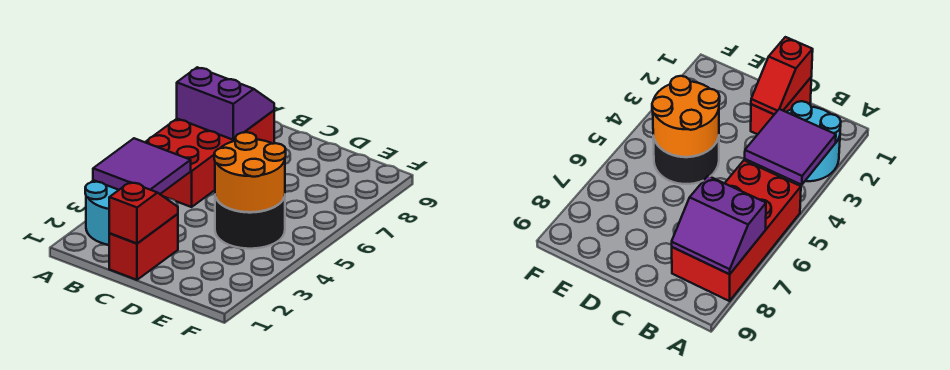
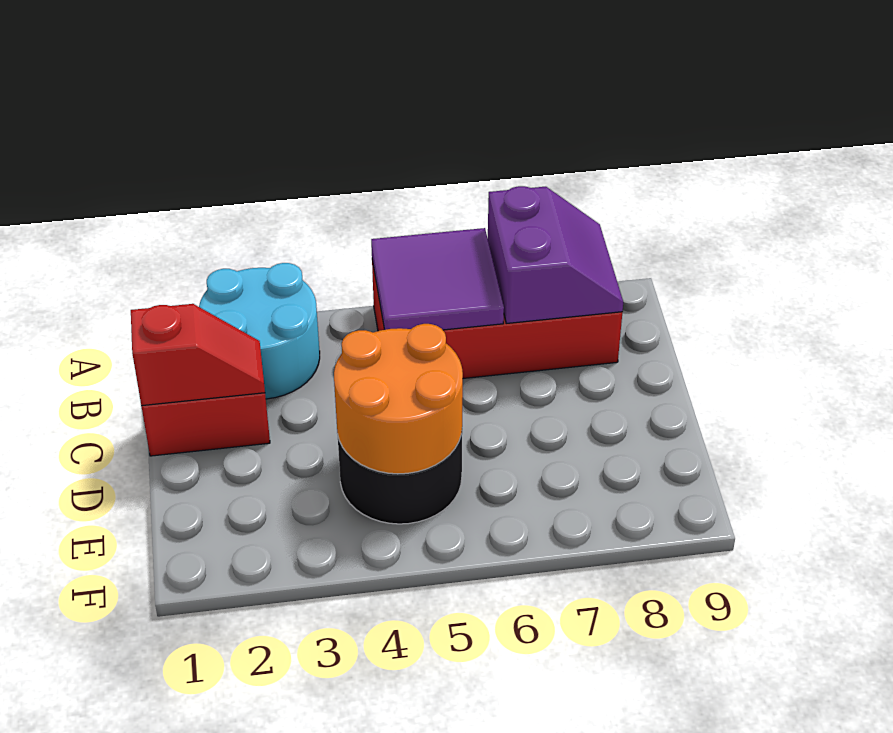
purple tile A3:B4 level 2 -> purple tile A5:B6 level 2

